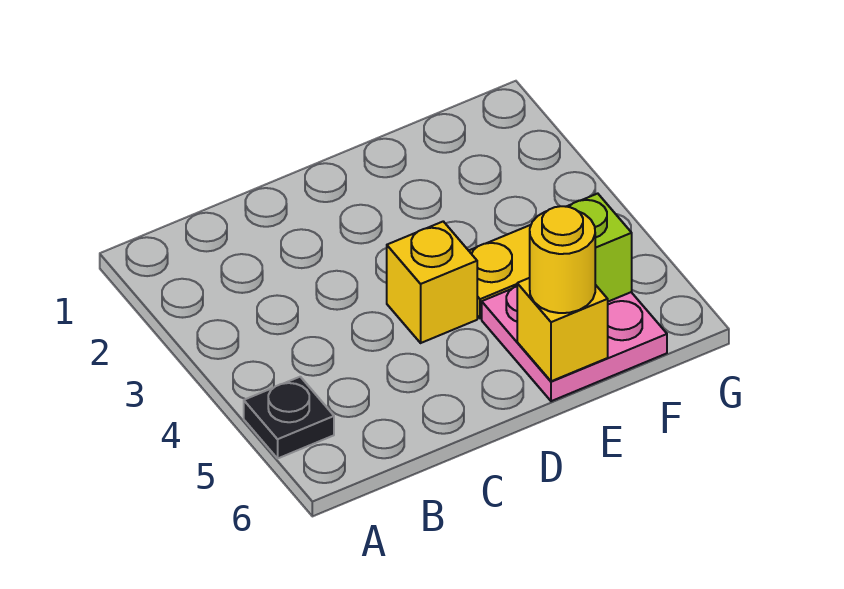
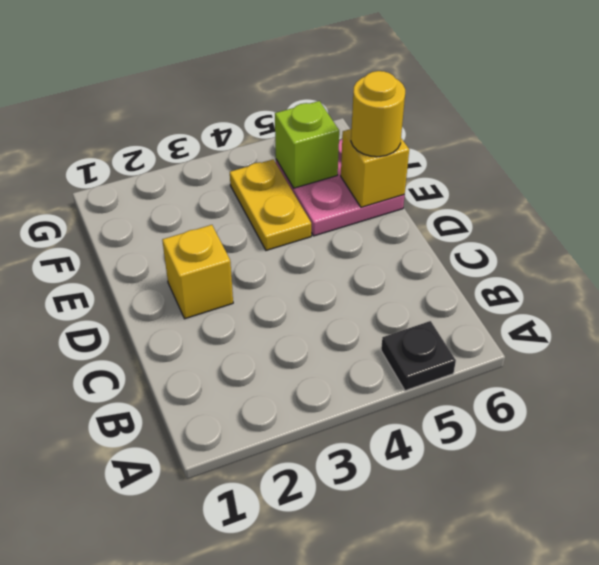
yellow brick D4 level 1 -> yellow brick D2 level 1

